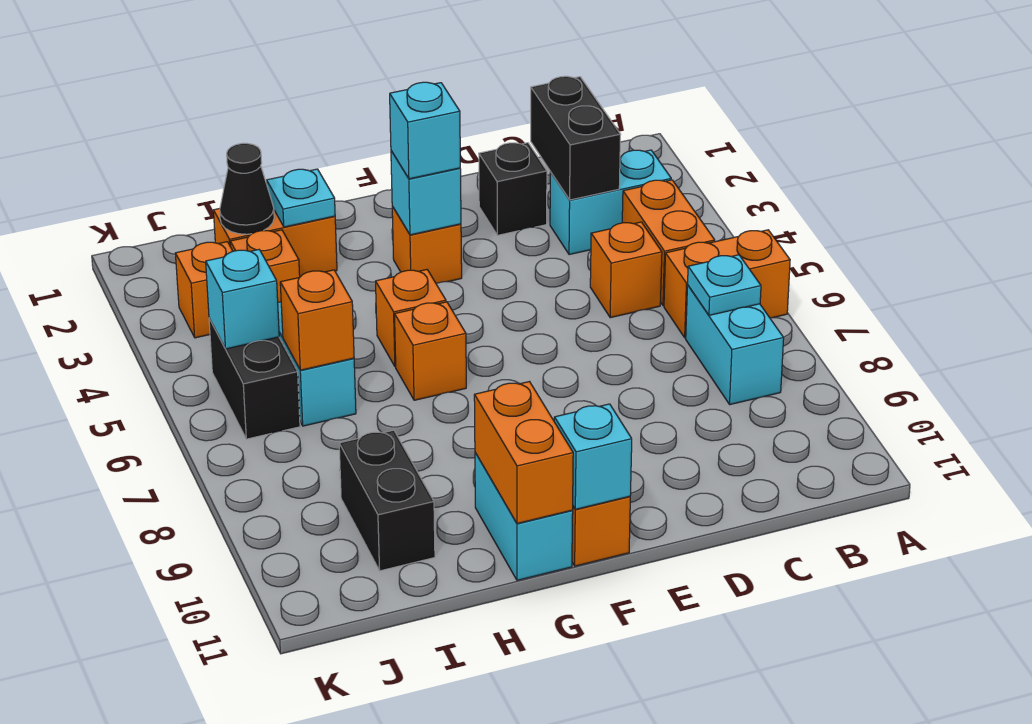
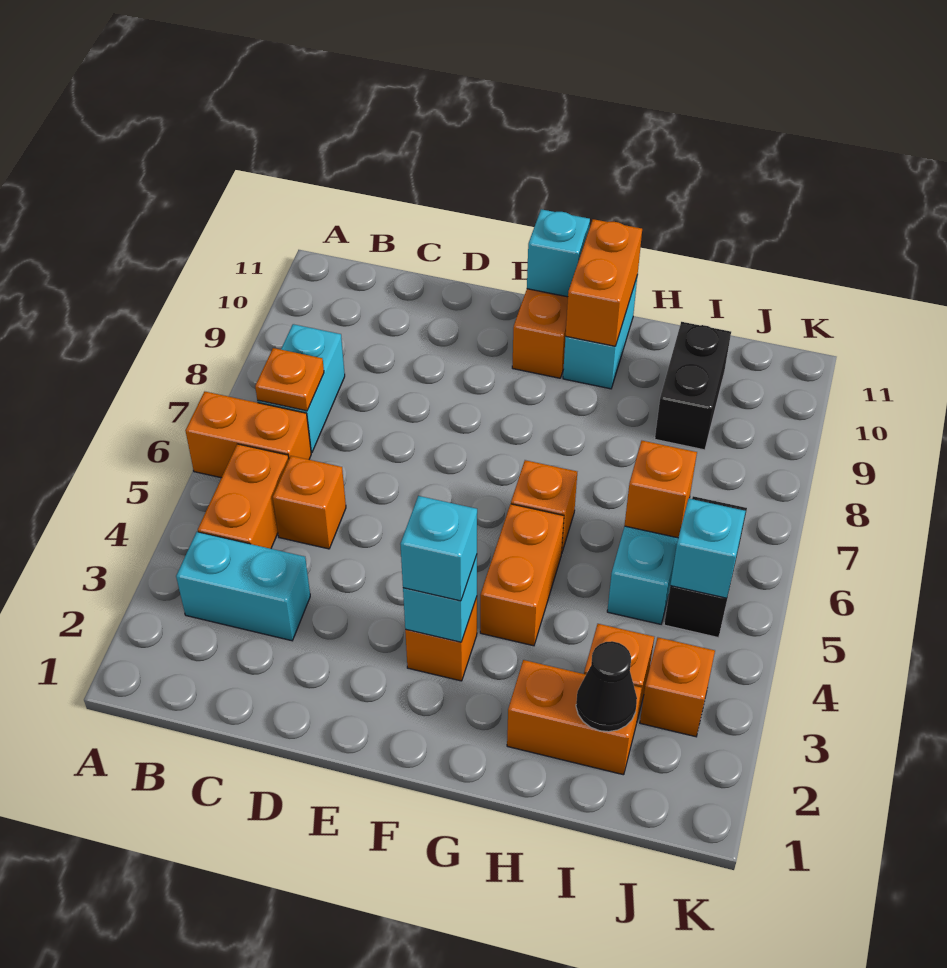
cyan plate B7 level 2 -> orange plate B7 level 2
black brick C2:C3 level 2 -> none
black brick D2 level 1 -> none
orange brick G5 level 1 -> orange brick G4:G5 level 1
cyan plate H2 level 2 -> none

